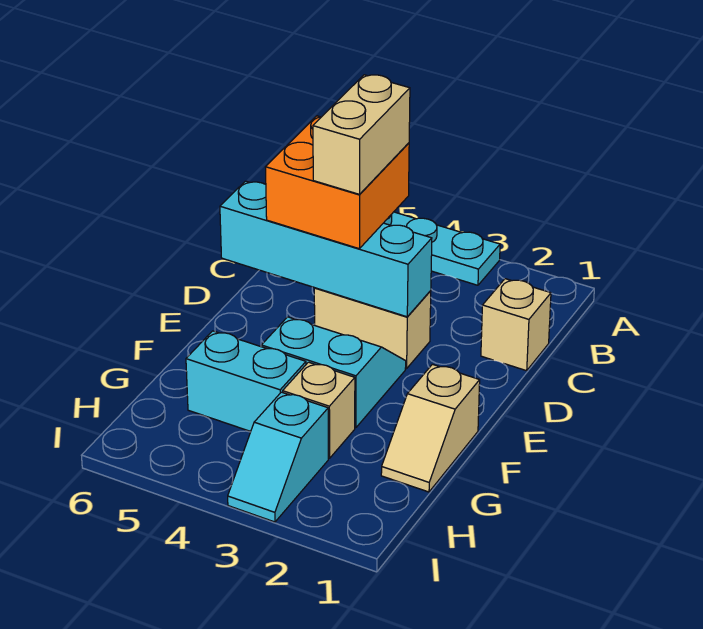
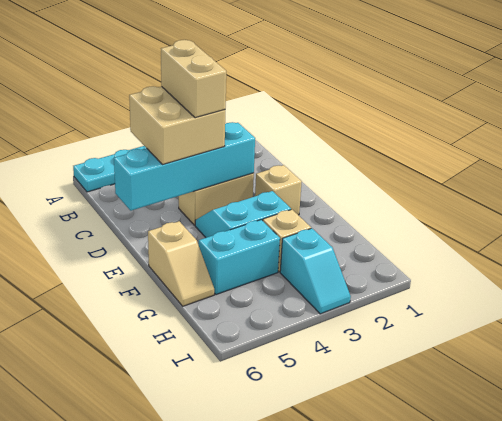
tan brick C1 level 1 -> tan brick E2 level 1
orange brick C4:D5 level 3 -> tan brick C4:D5 level 3
tan slope F1:G1 level 1 top F -> tan slope F6:G6 level 1 top F

